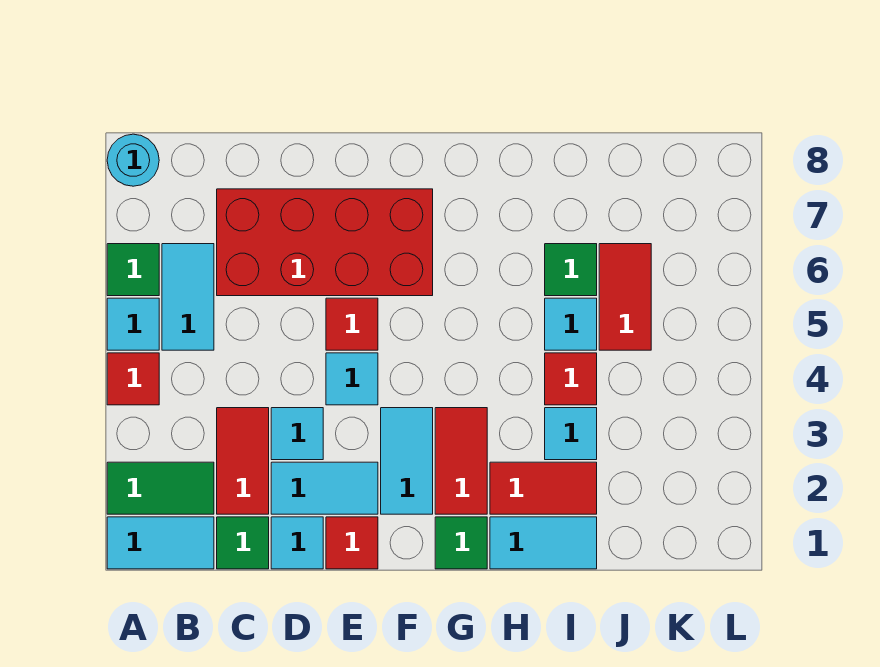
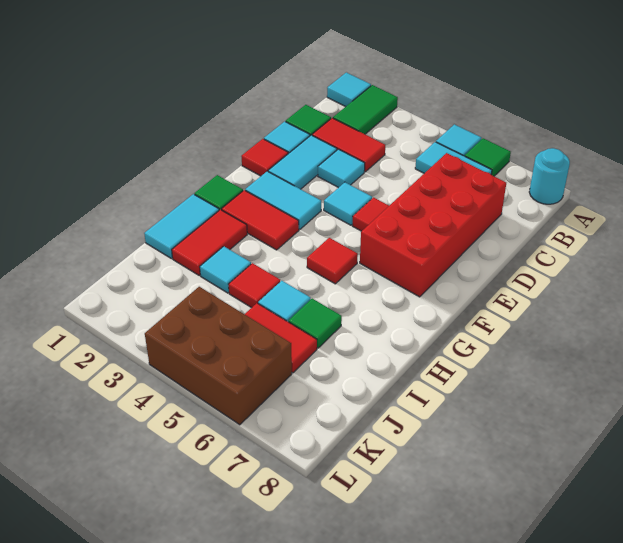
cyan tile A1:B1 level 1 -> cyan tile A1 level 1
red tile A4 level 1 -> red tile G5 level 1
none -> brown brick K4:L6 level 1

